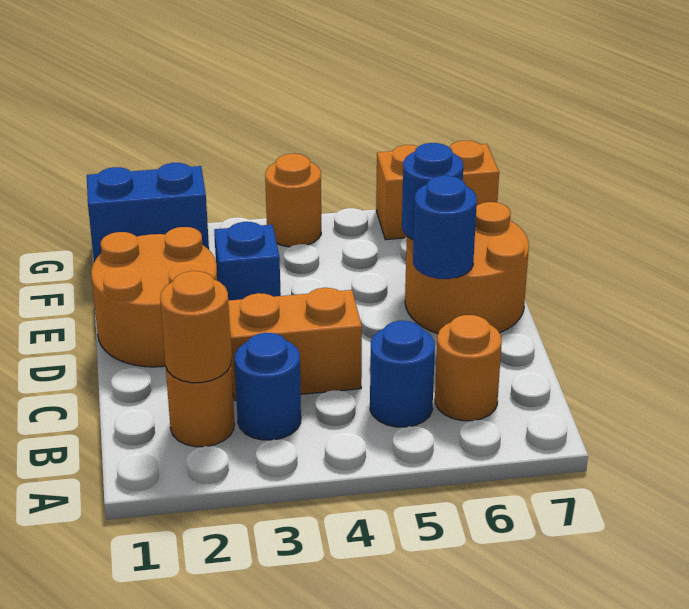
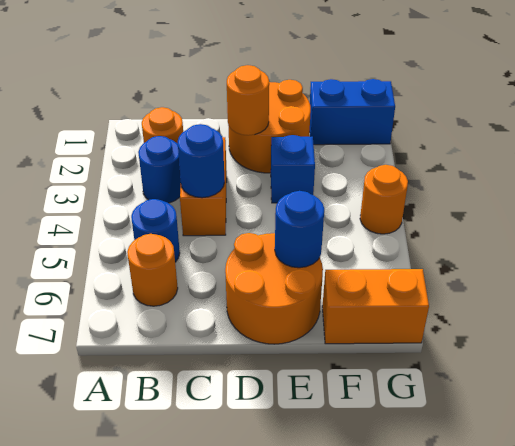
orange round brick B2 level 2 -> orange round brick D2 level 2
blue round brick D6 level 2 -> blue round brick C4 level 2
blue brick G1:G2 level 1 -> blue brick F1:G1 level 1
orange brick G6:G7 level 1 -> orange brick F7:G7 level 1

